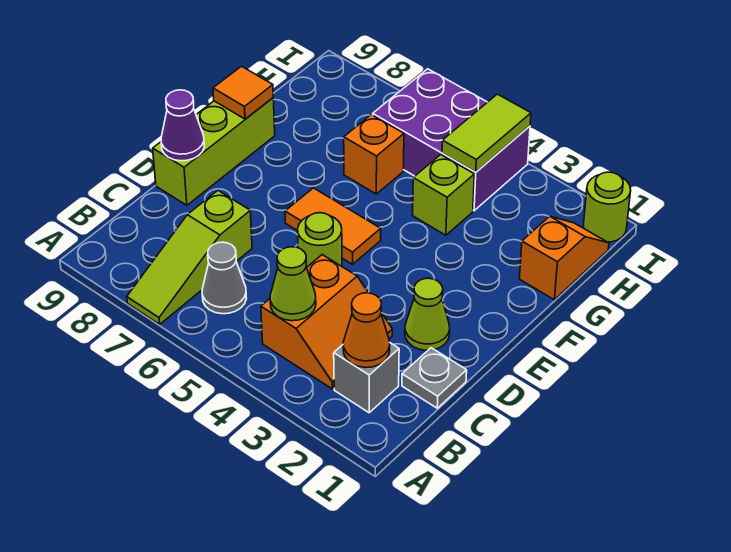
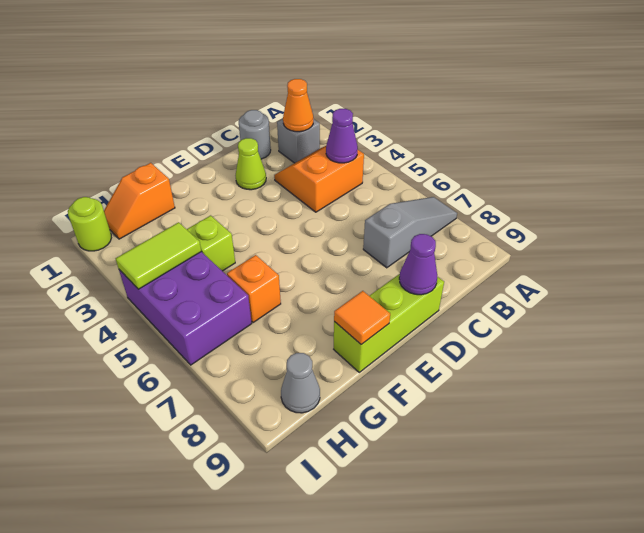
lime slope A7:C7 level 1 top C -> grey slope A7:C7 level 1 top C
lime cone B4 level 2 -> purple cone B4 level 2
grey cone B6 level 1 -> grey cone H9 level 1
grey plate C1 level 1 -> grey round brick C1 level 1
lime round brick D5 level 1 -> none
orange tile E5:E6 level 1 -> none

